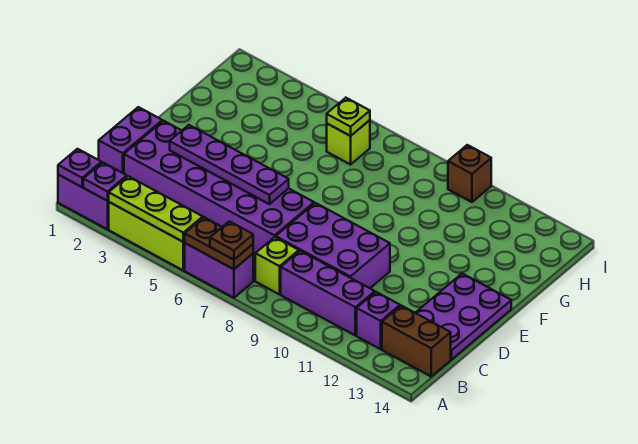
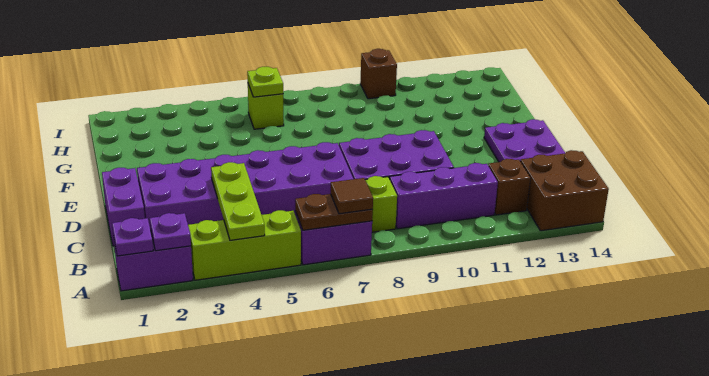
lime plate A3:A5 level 2 -> lime plate A4:C4 level 2
brown plate A7 level 3 -> brown tile A7 level 3
purple brick B12 level 1 -> brown brick B12 level 1
brown brick B13:B14 level 1 -> brown brick A13:B14 level 1
purple plate D3:D6 level 2 -> none

